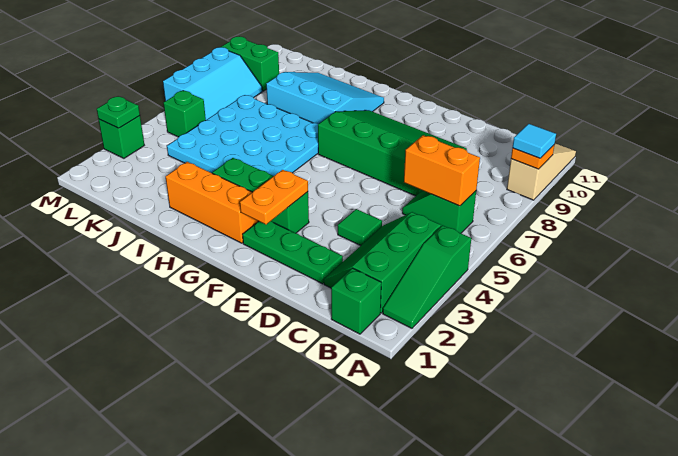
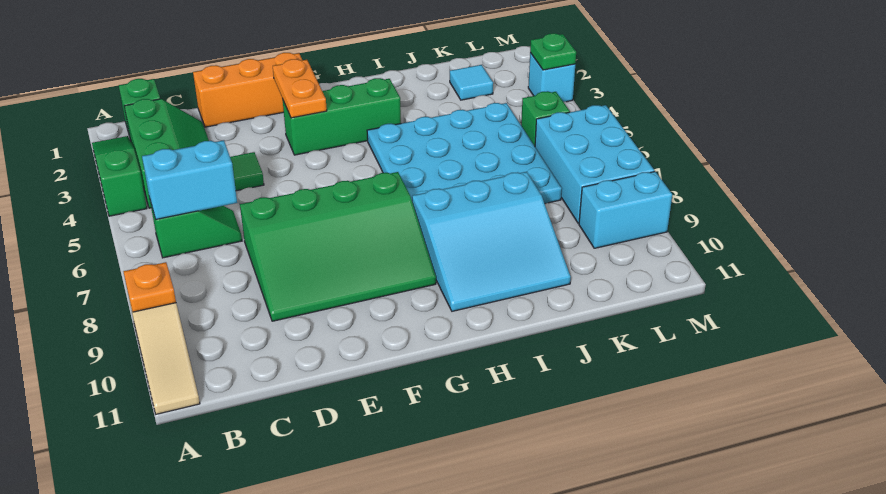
cyan tile A9 level 3 -> cyan tile K2 level 1
orange brick B6:C6 level 2 -> cyan brick B6:C6 level 2
green plate D2:F2 level 1 -> none
orange brick G2:I2 level 1 -> orange brick D1:F1 level 1
cyan slope L6:M8 level 1 top M -> cyan brick L6:M8 level 1
green brick L9:M9 level 1 -> cyan brick L9:M9 level 1
green brick M3 level 1 -> cyan brick M3 level 1

